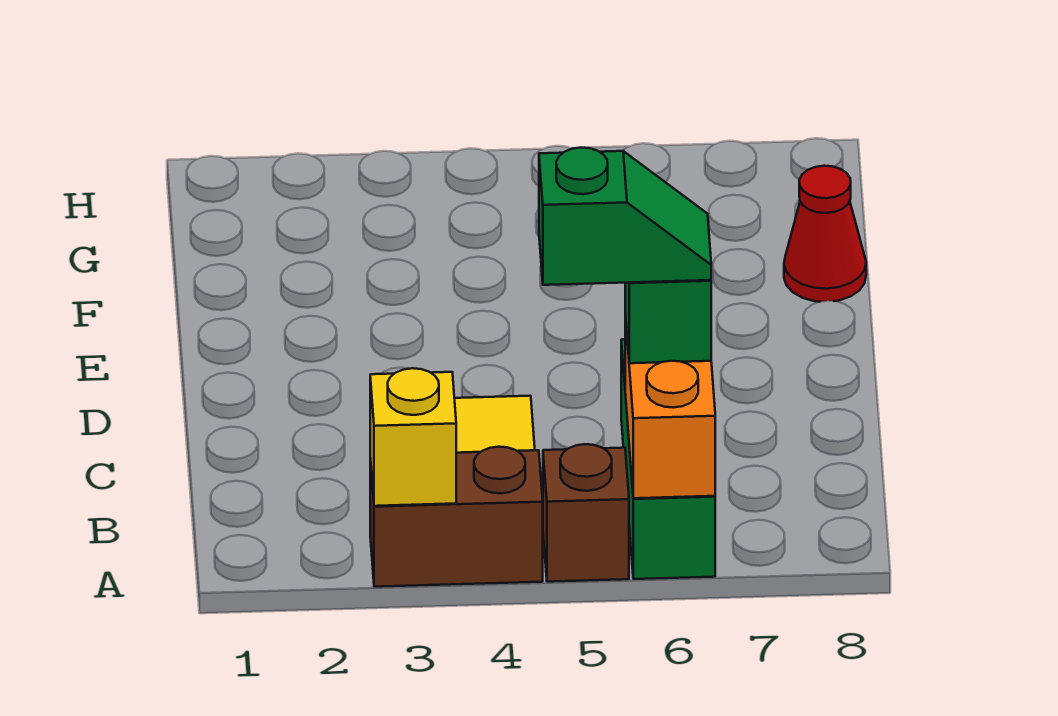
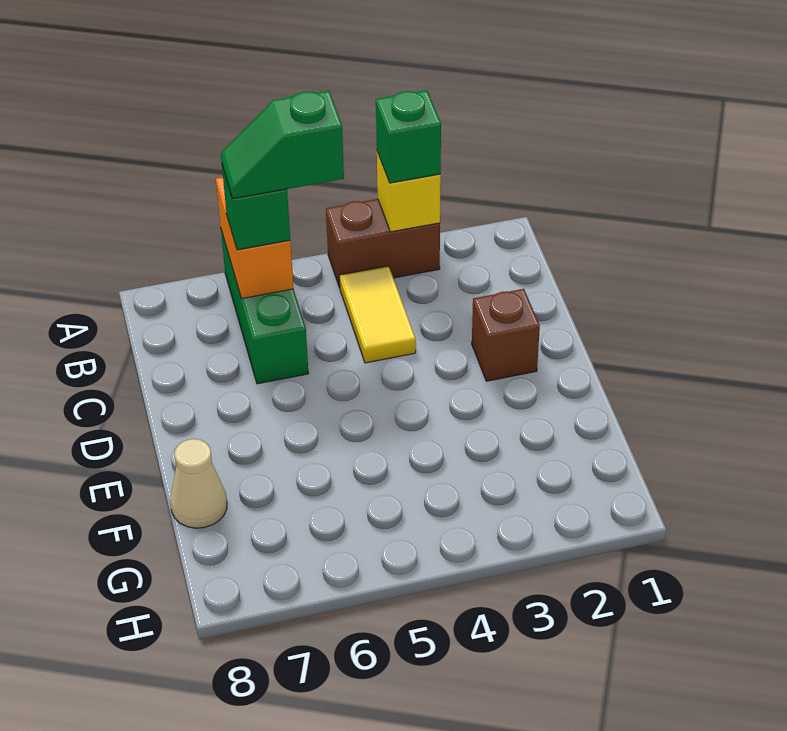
none -> green brick A3 level 3
brown brick A5 level 1 -> brown brick D2 level 1
red cone F8 level 1 -> tan cone F8 level 1

